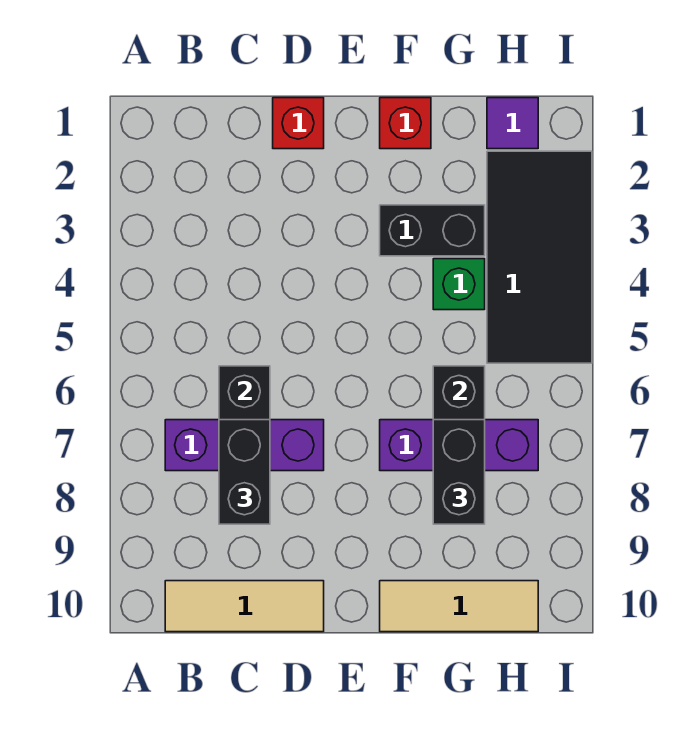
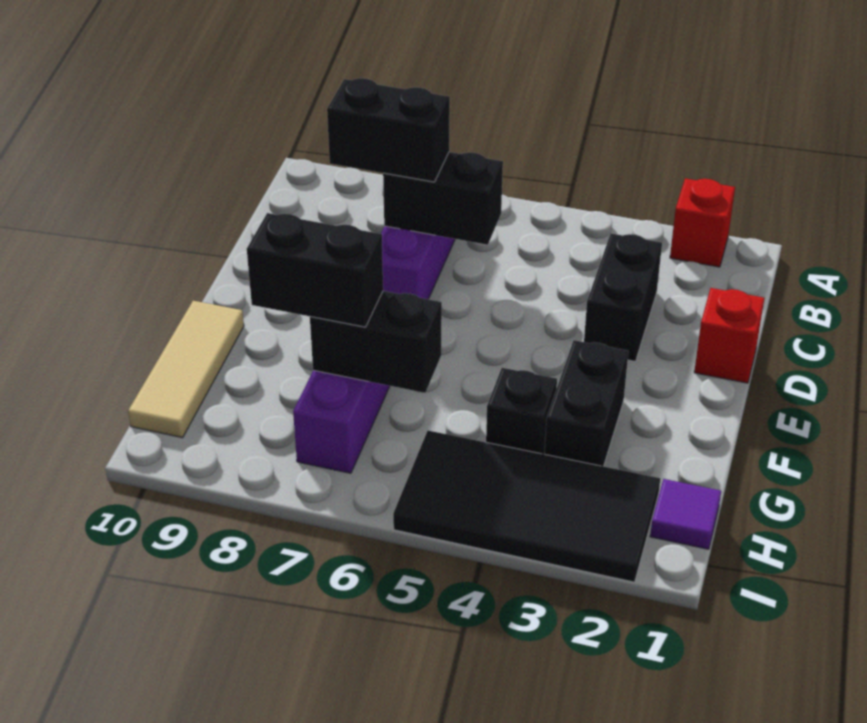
tan tile B10:D10 level 1 -> none
none -> black brick C3:D3 level 1
red brick F1 level 1 -> red brick A2 level 1
green brick G4 level 1 -> black brick G4 level 1

